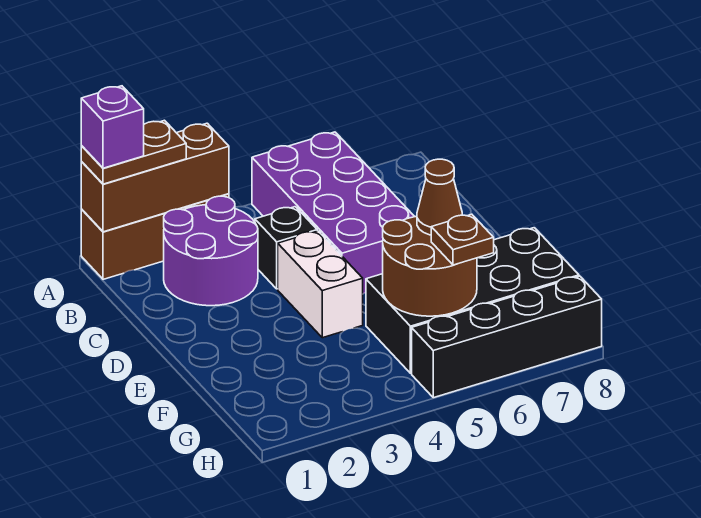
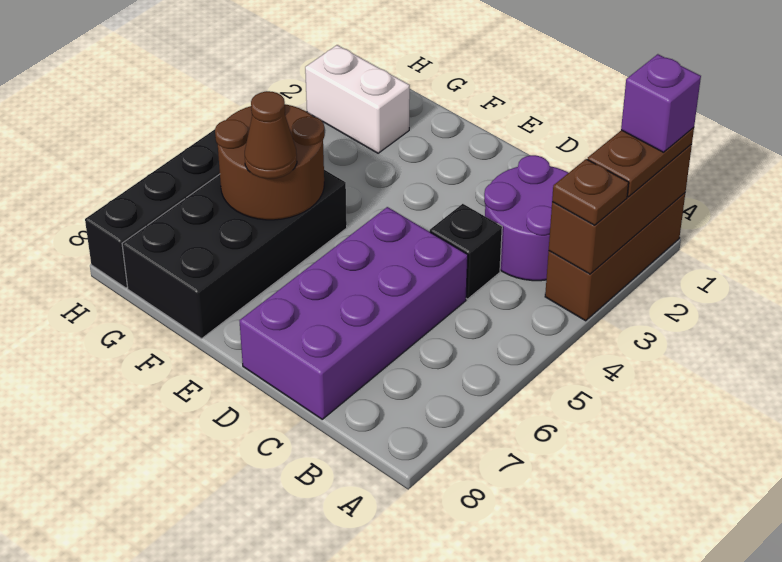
purple brick A5:D6 level 1 -> purple brick C5:D8 level 1
white brick D4:E4 level 1 -> white brick G2:H2 level 1
brown plate G6 level 3 -> brown plate A3 level 3

